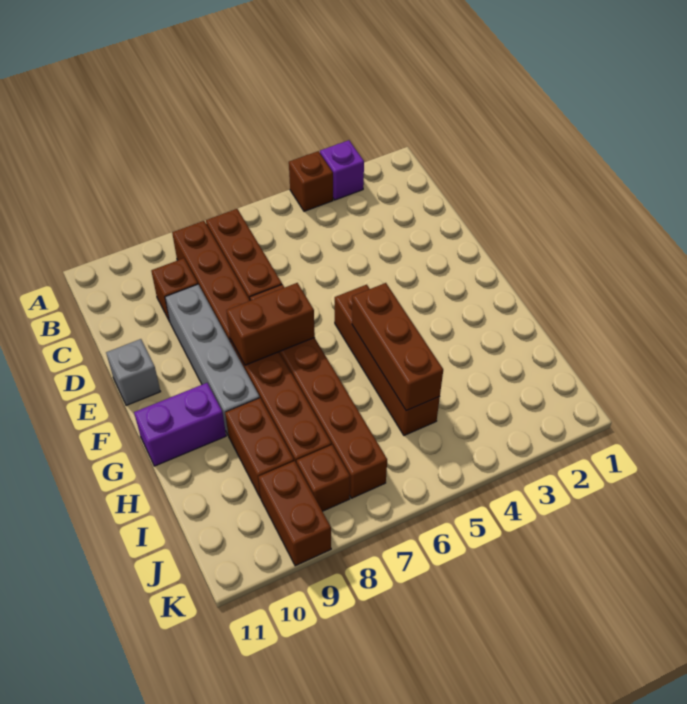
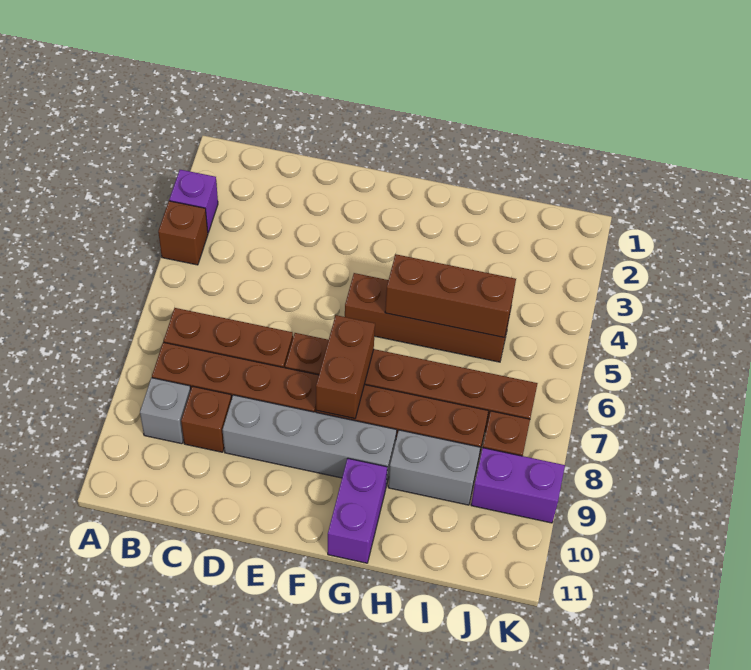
grey brick E11 level 1 -> grey brick B9 level 1
brown brick H9:I9 level 1 -> grey brick H9:I9 level 1
brown brick J9:K9 level 1 -> purple brick J9:K9 level 1

